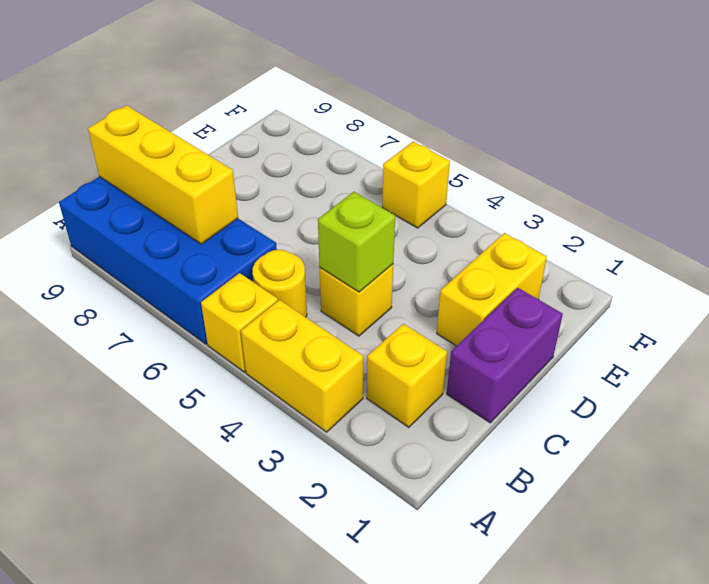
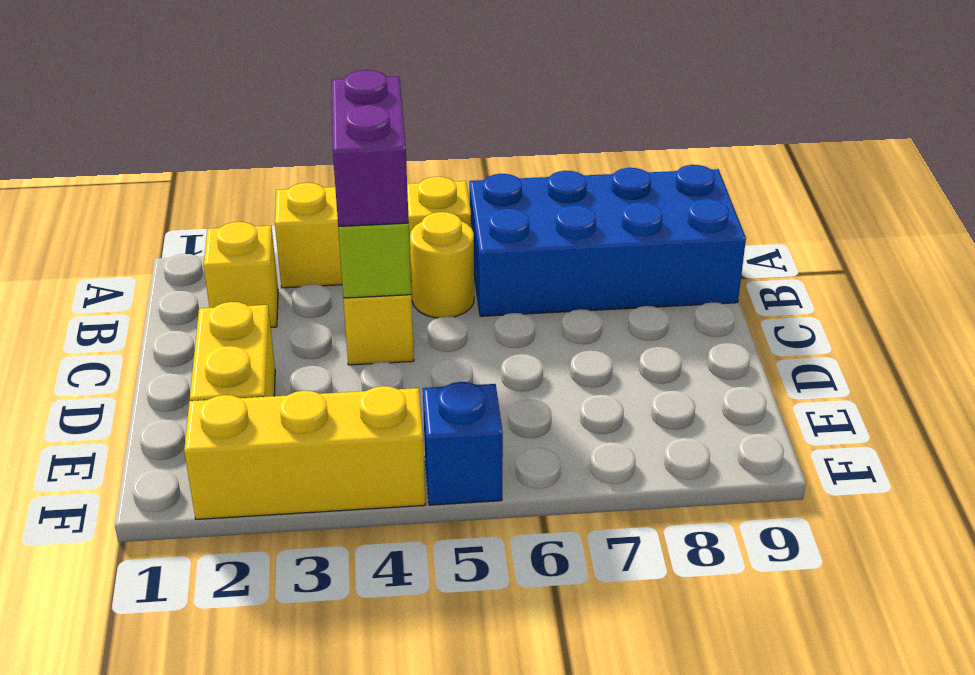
yellow brick B7:B9 level 2 -> yellow brick F2:F4 level 1
purple brick C1:D1 level 1 -> purple brick B4:C4 level 3
yellow brick F5 level 1 -> blue brick F5 level 1

